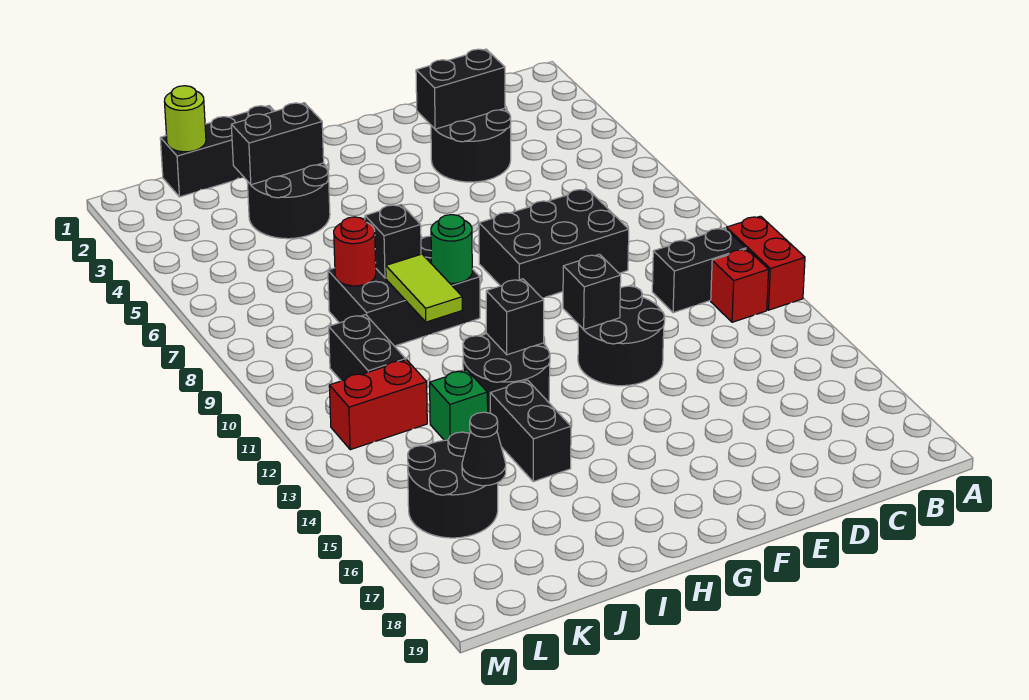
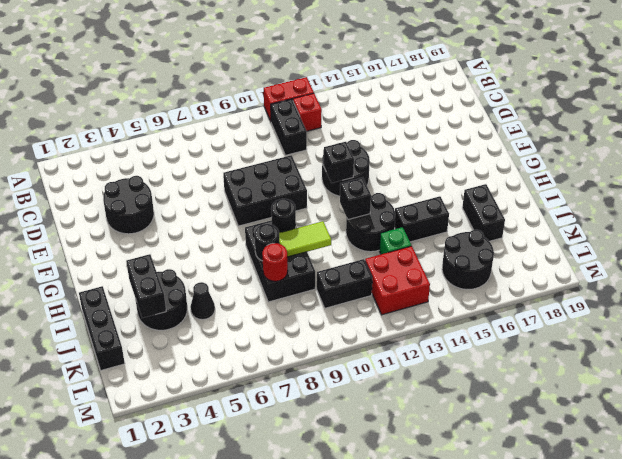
black brick D3:E3 level 2 -> black brick I17:J17 level 1
black brick D8:F9 level 1 -> black brick E8:F10 level 1
green round brick H9 level 2 -> black round brick H9 level 2
black brick I8 level 2 -> black round brick I8 level 2
lime round brick K1 level 2 -> none
red brick K12:L12 level 1 -> red brick K12:L13 level 1
black cone K16 level 2 -> black cone J5 level 1

